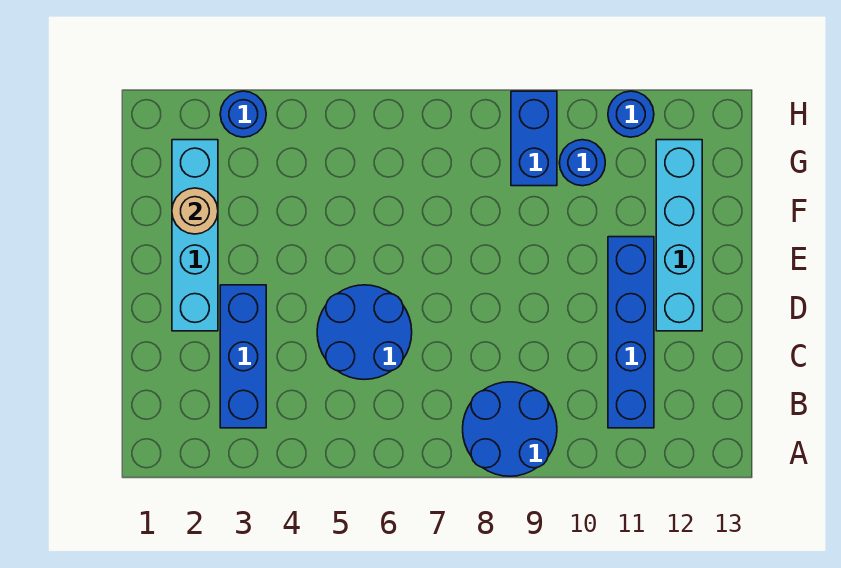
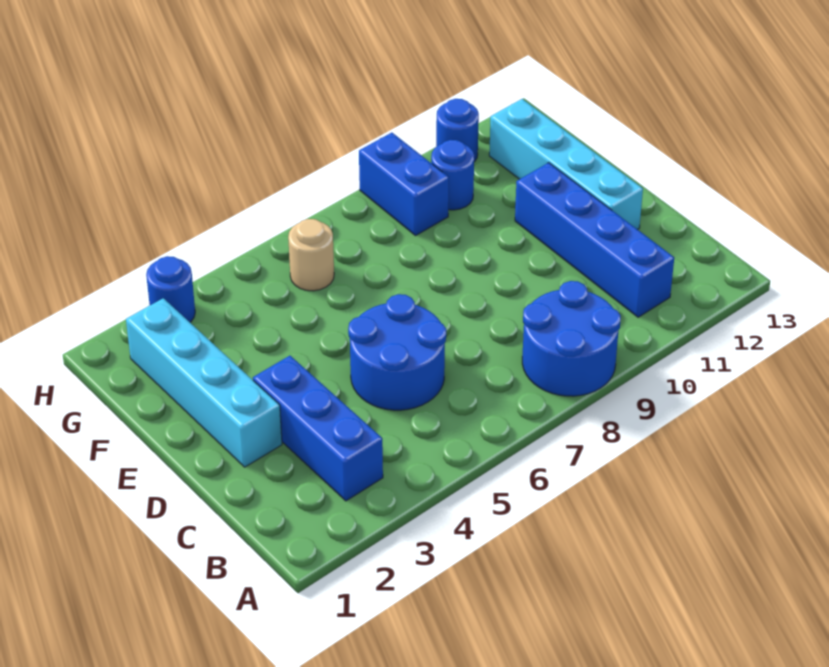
tan round brick F2 level 2 -> tan round brick G6 level 1

